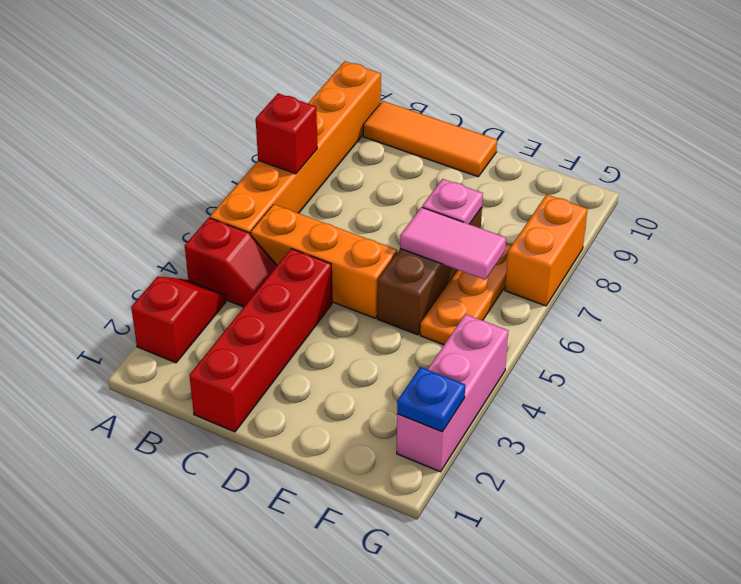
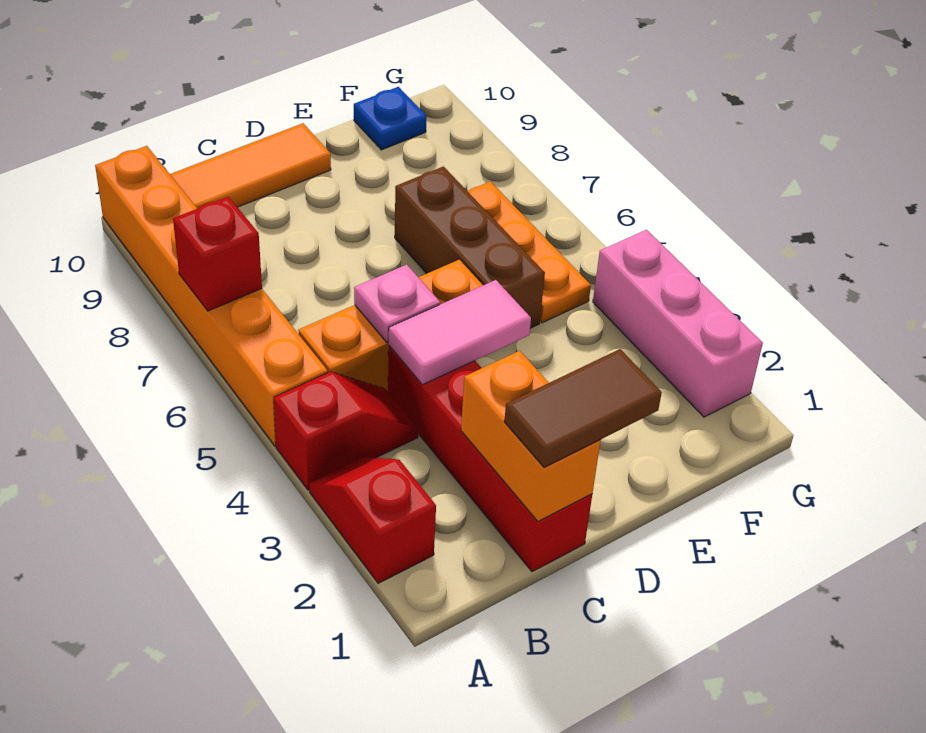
none -> brown tile C1:D1 level 3
pink tile E6:F6 level 2 -> pink tile C4:D4 level 2
pink plate E7 level 2 -> pink plate C5 level 2
blue plate G2 level 2 -> blue plate F10 level 1
orange brick G7:G8 level 1 -> orange brick C1:C2 level 2

